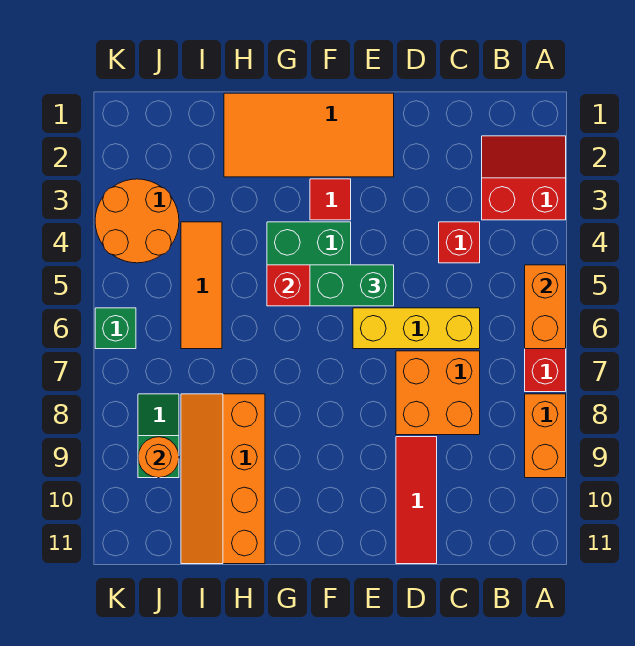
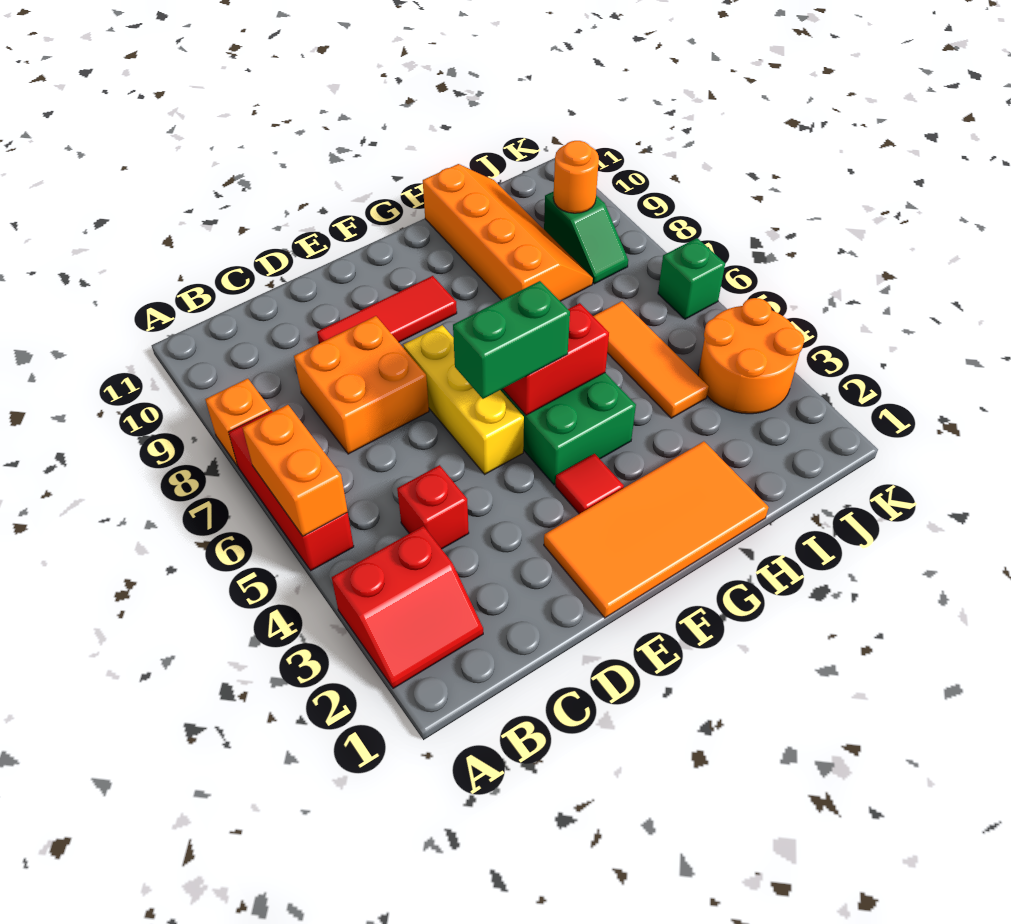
orange brick A8:A9 level 1 -> orange brick A8 level 1
yellow brick C6:E6 level 1 -> yellow brick E5:E7 level 1
red tile D9:D11 level 1 -> red tile D9:F9 level 1

